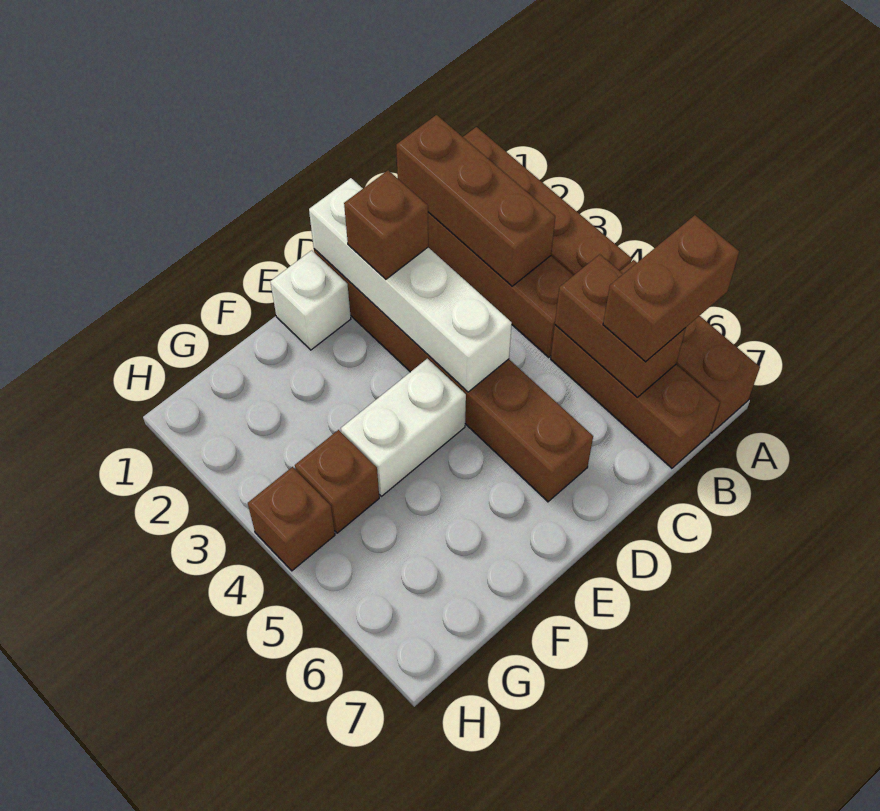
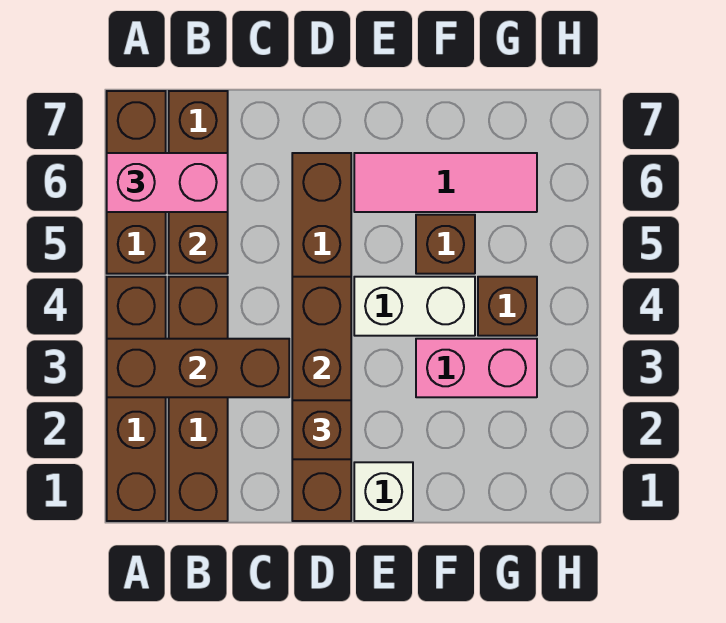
brown brick A6:B6 level 3 -> pink brick A6:B6 level 3
brown brick B1:B3 level 2 -> brown brick A3:C3 level 2
white brick D1:D4 level 2 -> brown brick D1:D4 level 2
none -> pink tile E6:G6 level 1
none -> pink brick F3:G3 level 1
brown brick H4 level 1 -> brown brick F5 level 1

